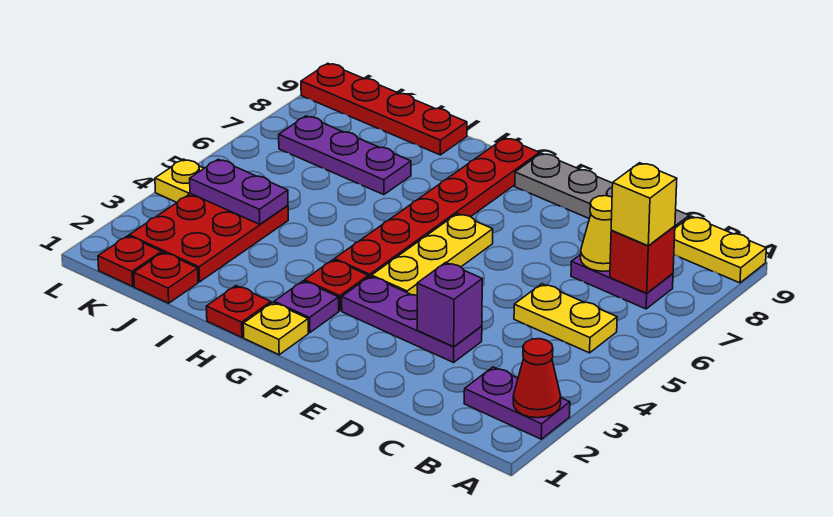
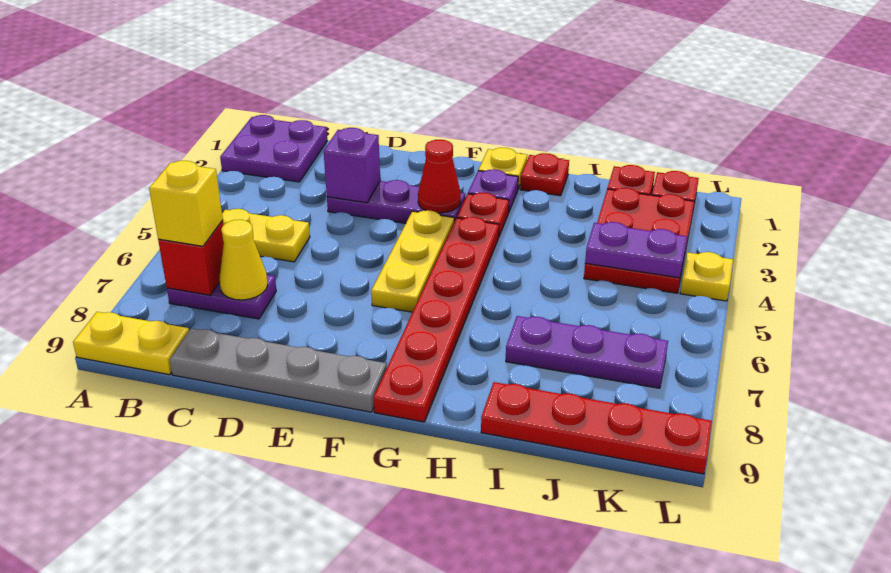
purple plate A2:B2 level 1 -> purple plate A1:B2 level 1
red cone A2 level 2 -> red cone F3 level 2

